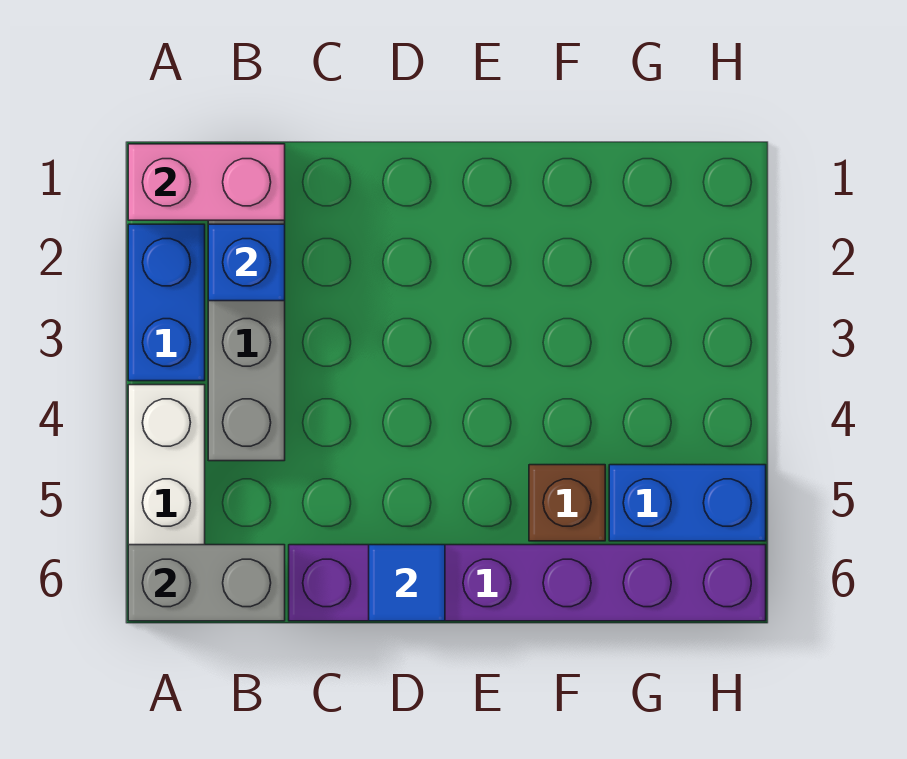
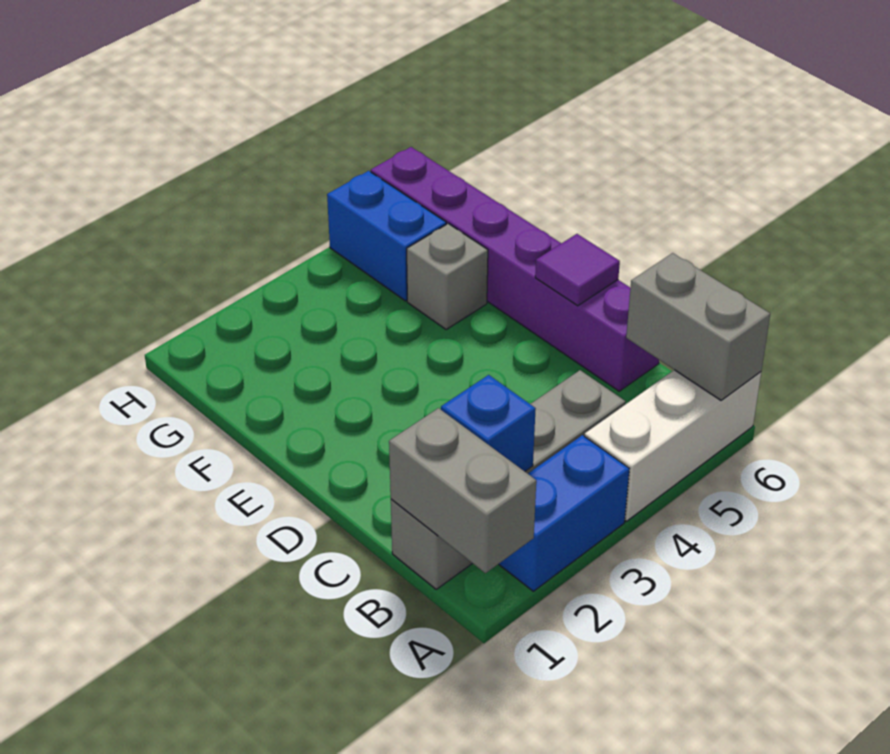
pink brick A1:B1 level 2 -> grey brick A1:B1 level 2
blue tile D6 level 2 -> purple tile D6 level 2
brown brick F5 level 1 -> grey brick F5 level 1

